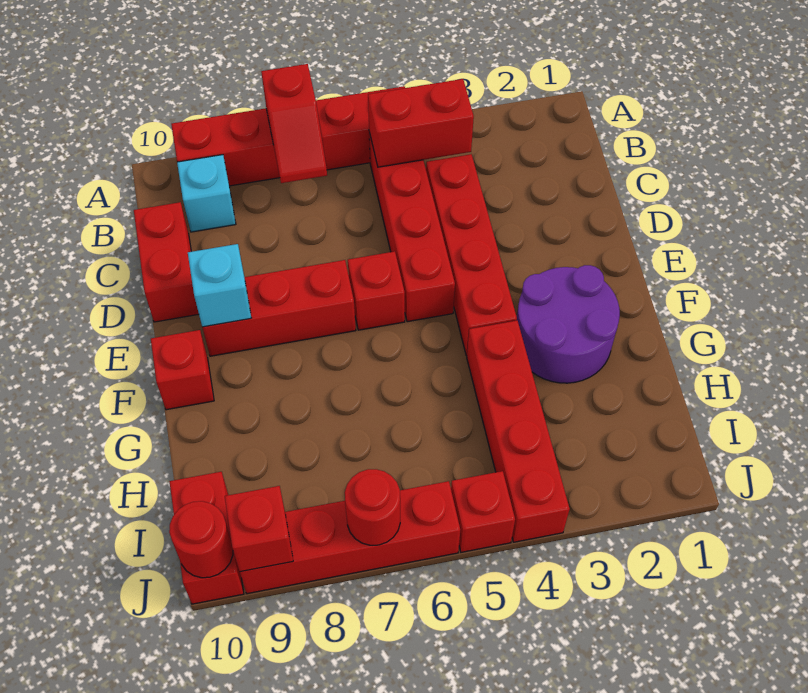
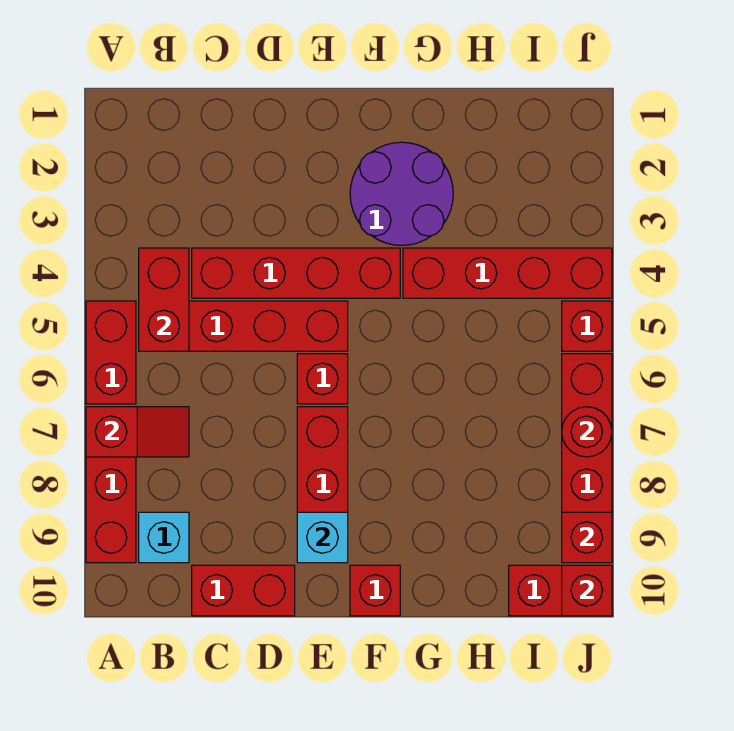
red round brick J10 level 2 -> red brick J10 level 2

